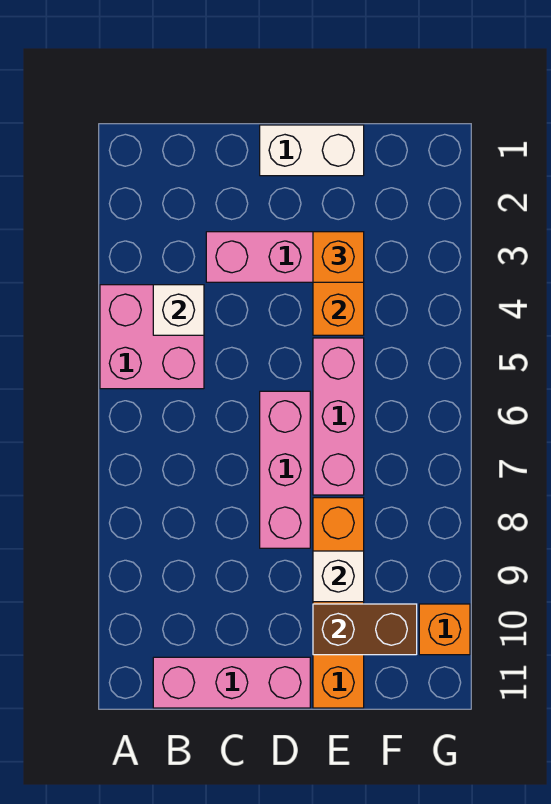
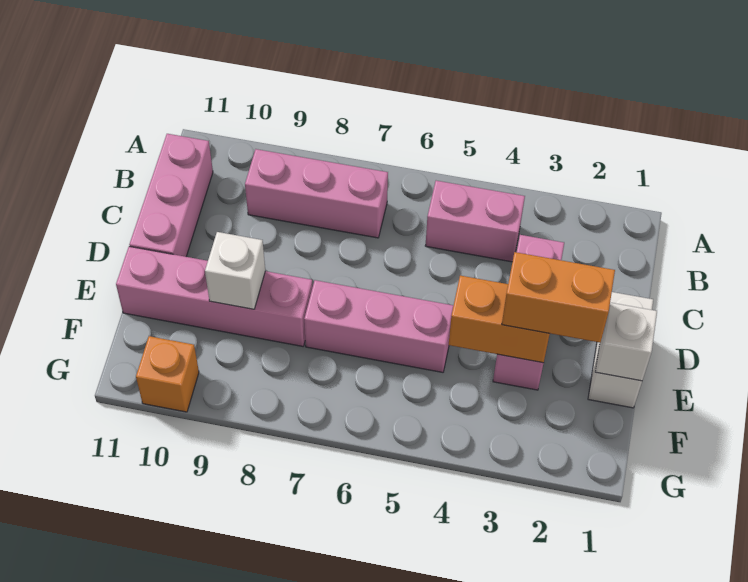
pink brick A4:B5 level 1 -> pink brick B4:B5 level 1
white brick B4 level 2 -> white brick E1 level 2
pink brick D6:D8 level 1 -> pink brick B7:B9 level 1
orange brick E3 level 3 -> orange brick E2:E3 level 3
orange brick E8:E11 level 1 -> pink brick E8:E11 level 1
brown brick E10:F10 level 2 -> none

